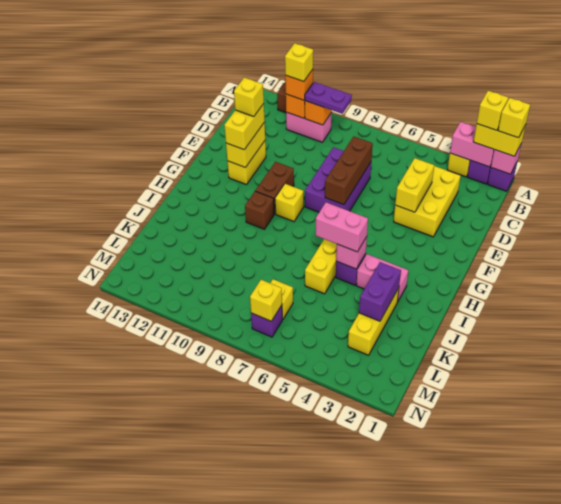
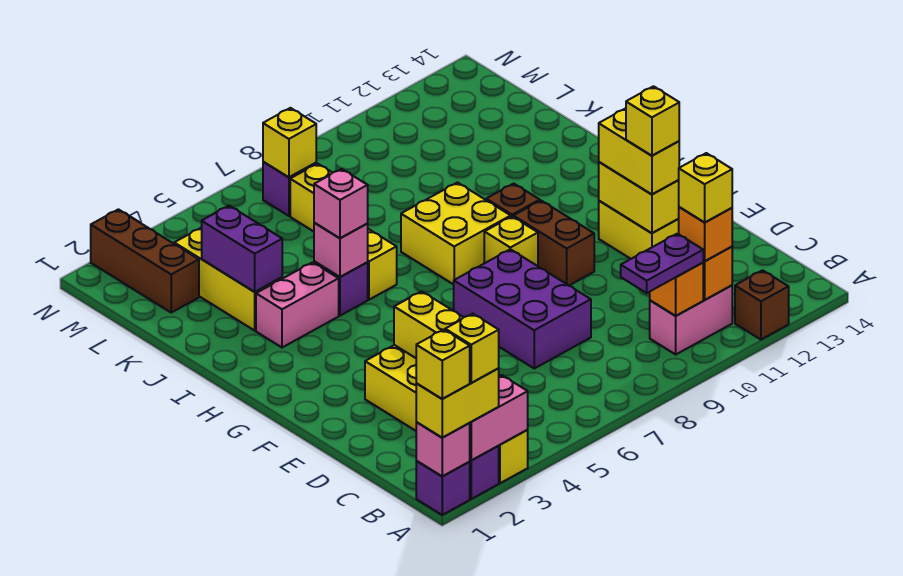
brown brick D7:F7 level 2 -> brown brick L2:N2 level 1
none -> yellow brick H8:I9 level 1
pink brick I5:I6 level 3 -> pink brick I5 level 3

